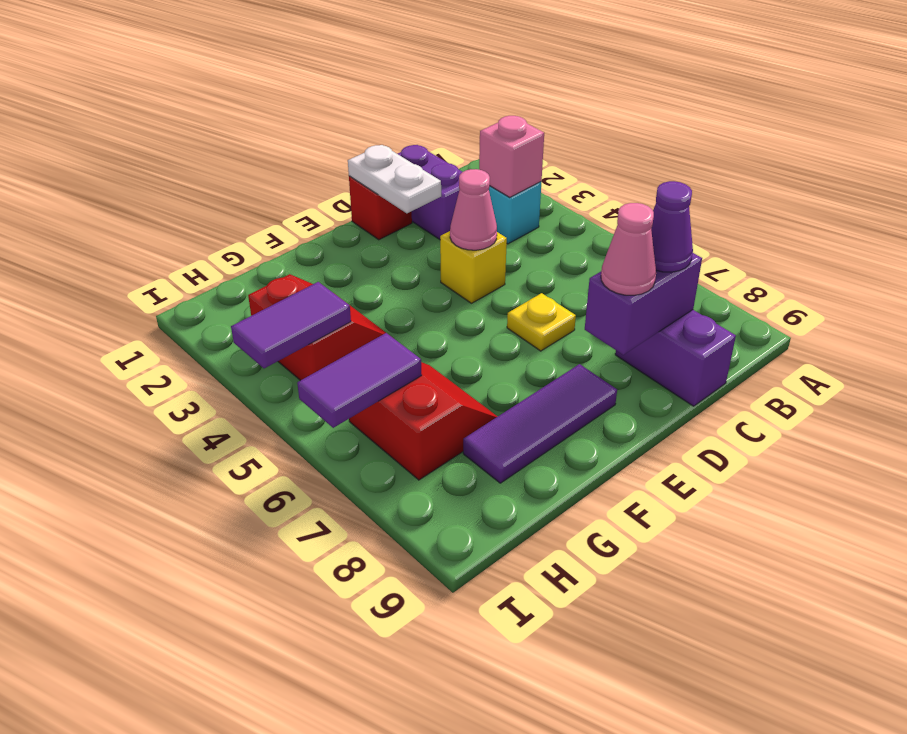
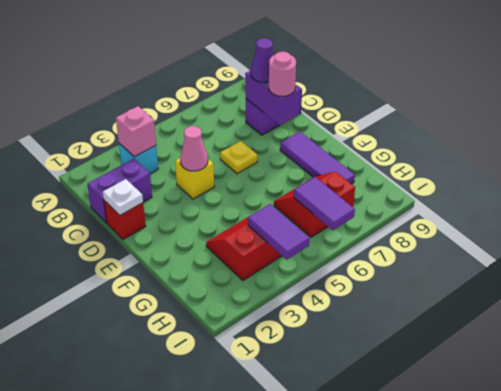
white plate D1:D2 level 2 -> white plate D1 level 2
pink cone D8 level 3 -> pink round brick D8 level 3

